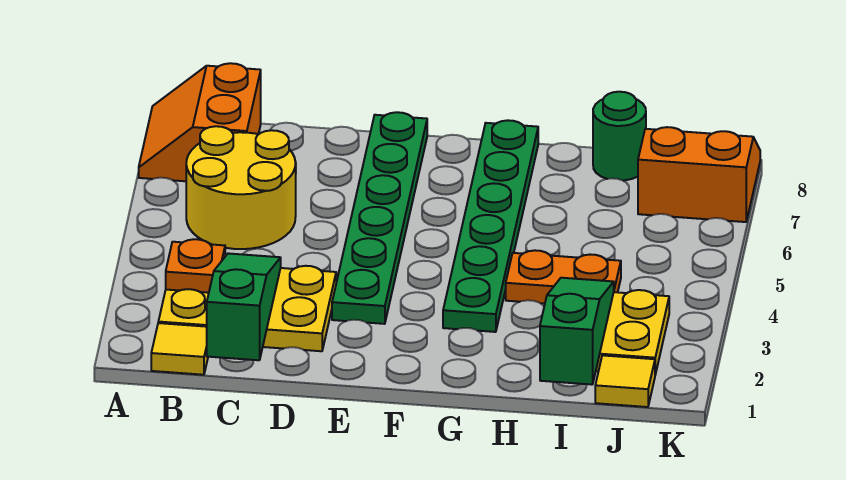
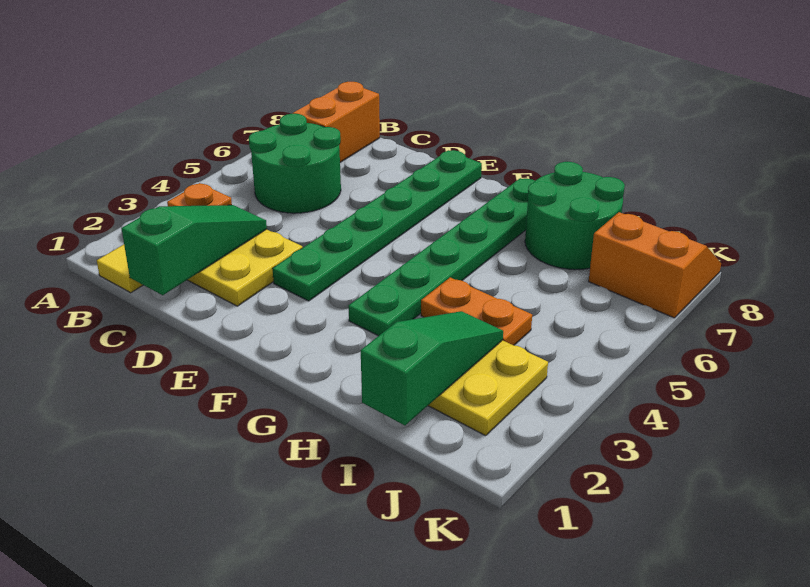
yellow round brick B5:C6 level 1 -> green round brick B5:C6 level 1
green round brick I8 level 1 -> green round brick H7:I8 level 1
yellow tile J1 level 1 -> none

